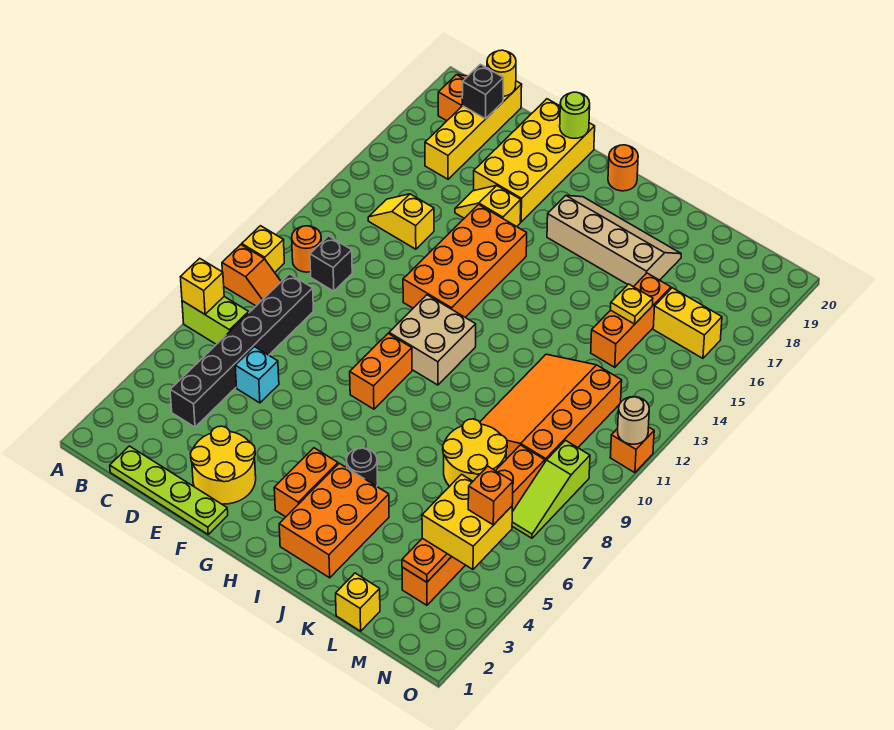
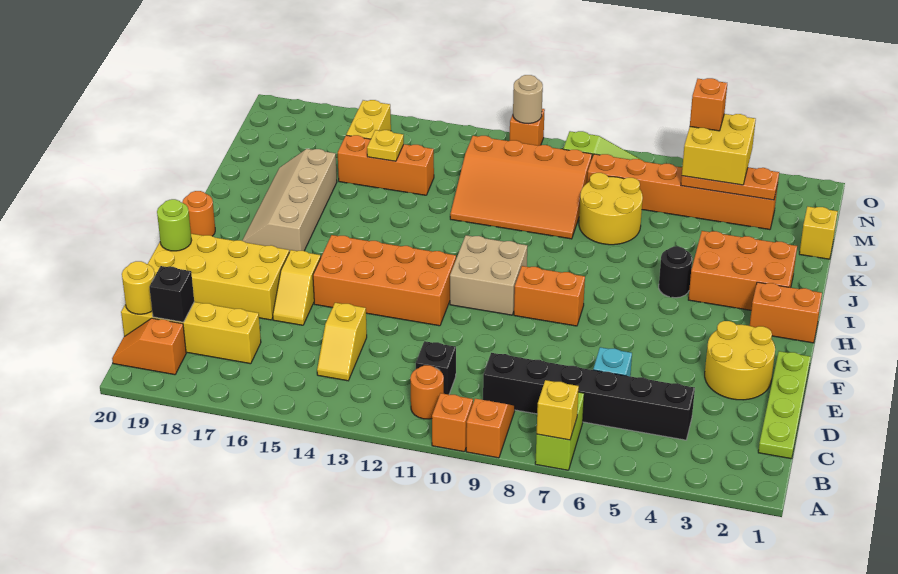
yellow brick A10 level 1 -> orange brick A10 level 1
orange brick H3:H4 level 1 -> orange brick H1:H2 level 1

